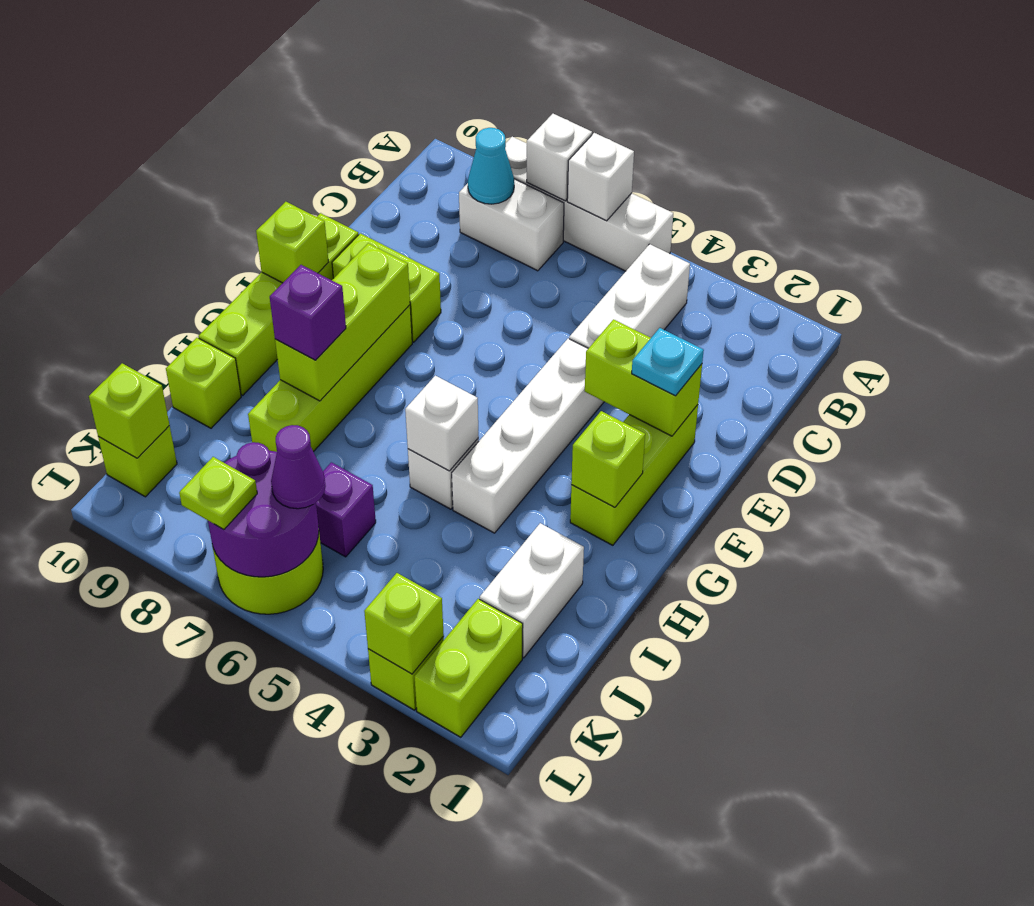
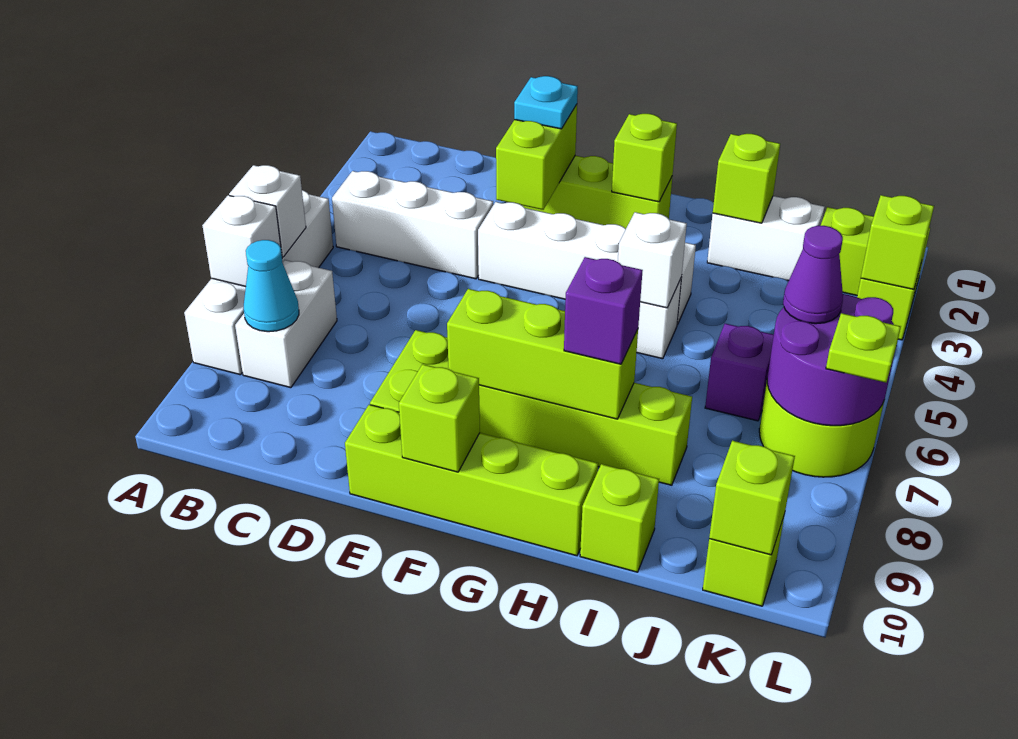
none -> lime brick I2 level 2

